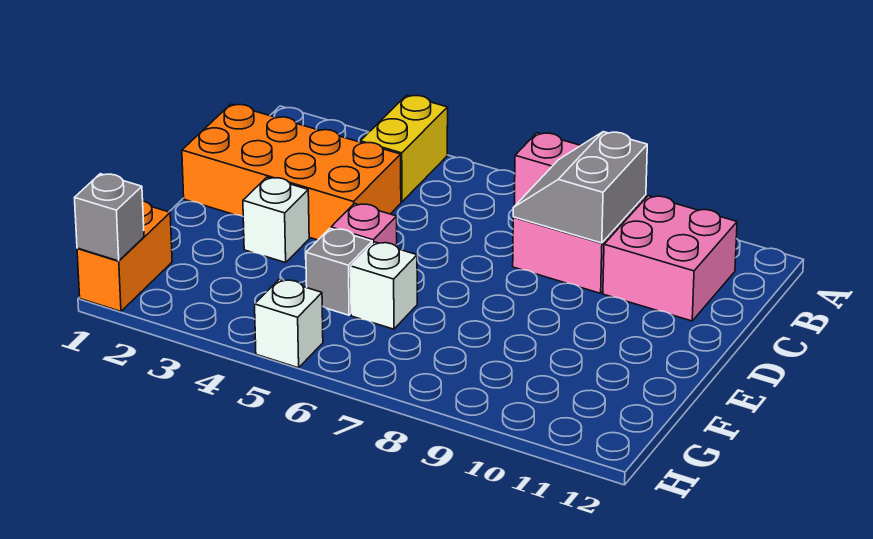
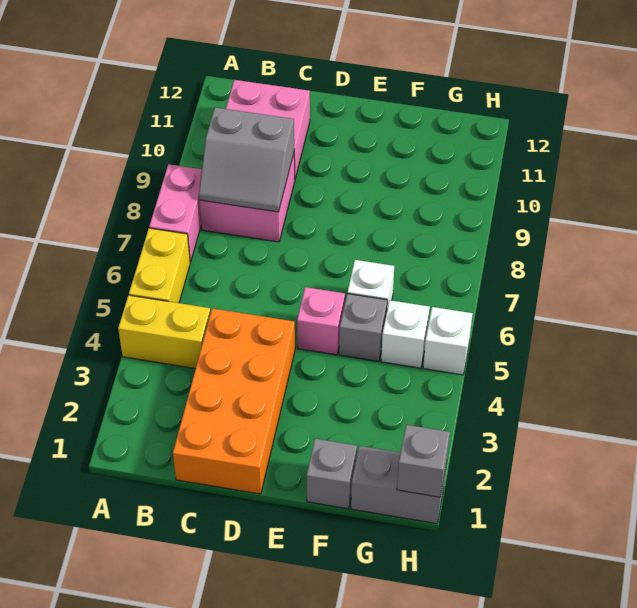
none -> yellow brick A5:A6 level 1
white brick E3 level 1 -> white brick G5 level 1
none -> grey brick F1 level 1
orange brick G1:H1 level 1 -> grey brick G1:H1 level 1

